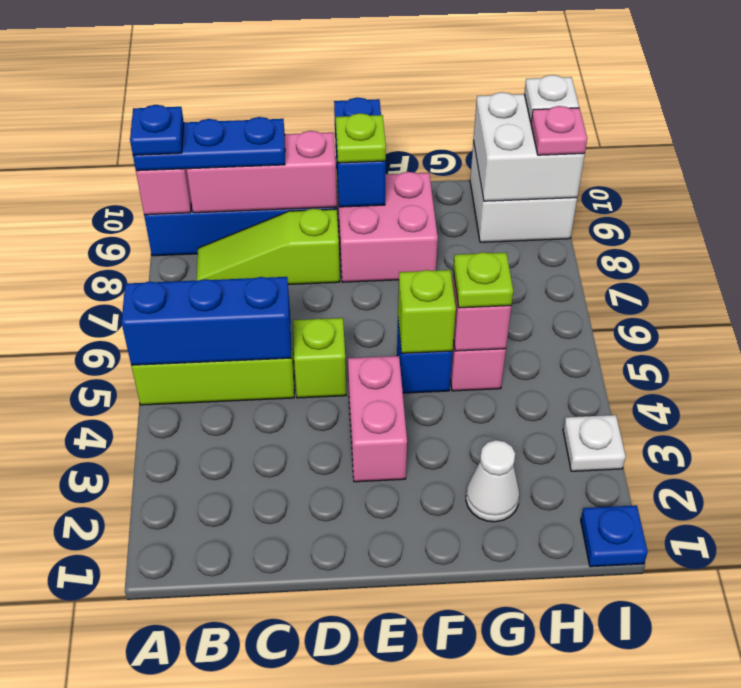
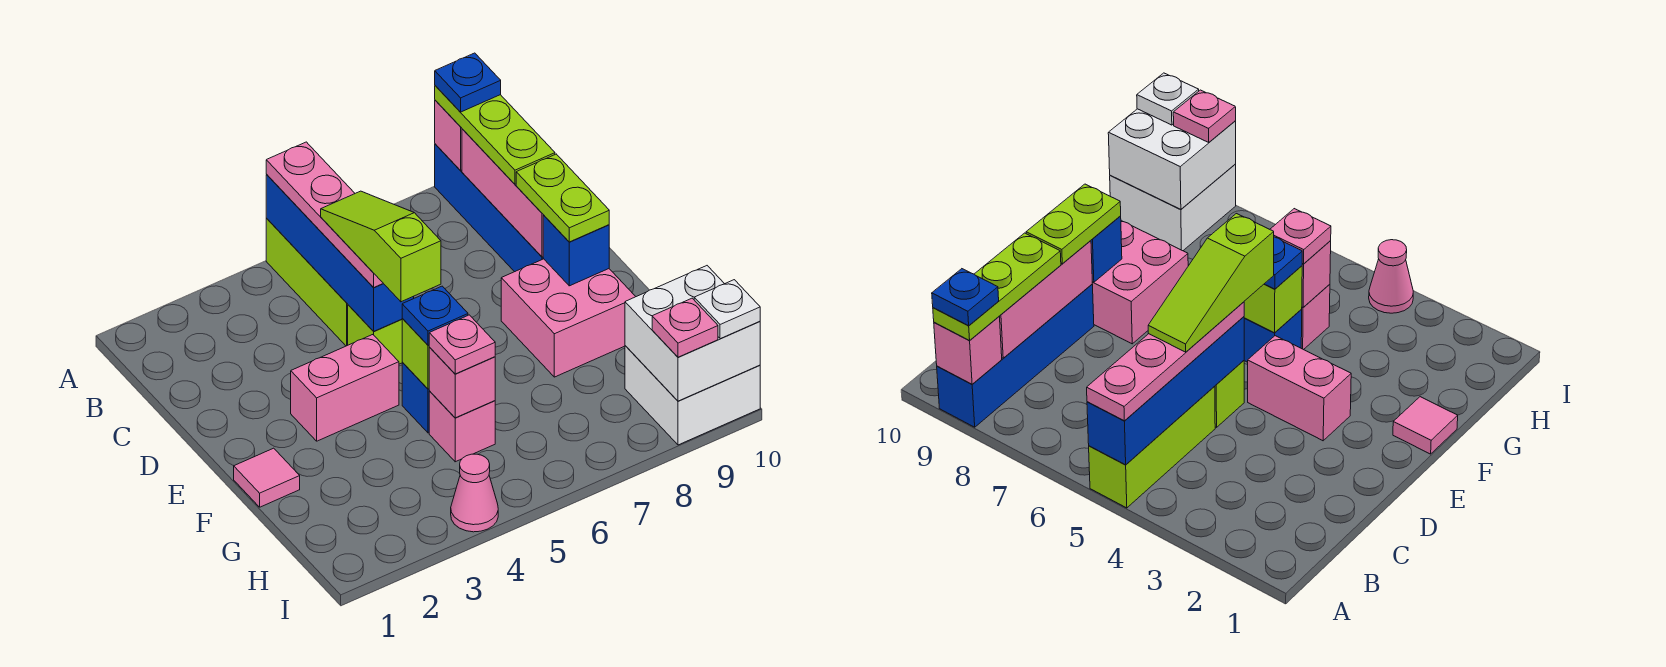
blue brick A5:C5 level 2 -> blue brick A5:D5 level 2
none -> pink plate A5:D5 level 3
blue plate A9:C9 level 3 -> lime plate A9:C9 level 3
lime slope B8:D8 level 1 top D -> lime slope C5:E5 level 4 top E
blue brick E9:E10 level 2 -> blue brick E9 level 2
lime plate E9 level 3 -> lime plate D9:E9 level 3
none -> pink tile F1 level 1
white cone G2 level 1 -> none
lime plate G5 level 3 -> pink plate G5 level 3
blue plate I1 level 1 -> blue plate F5 level 3
white plate I3 level 1 -> none
none -> pink cone I4 level 1

